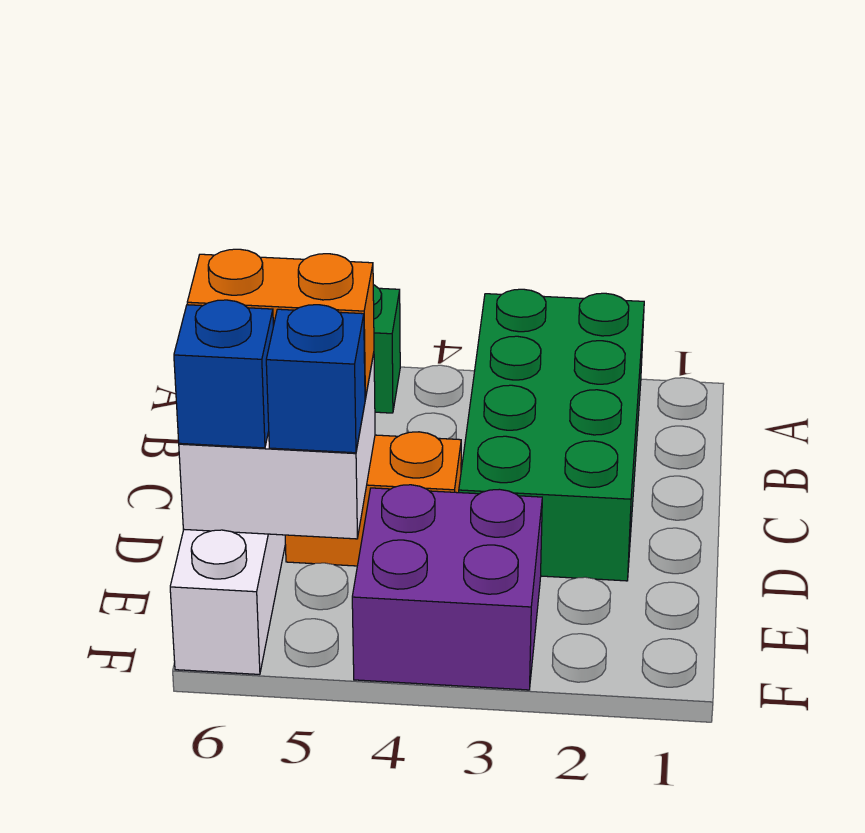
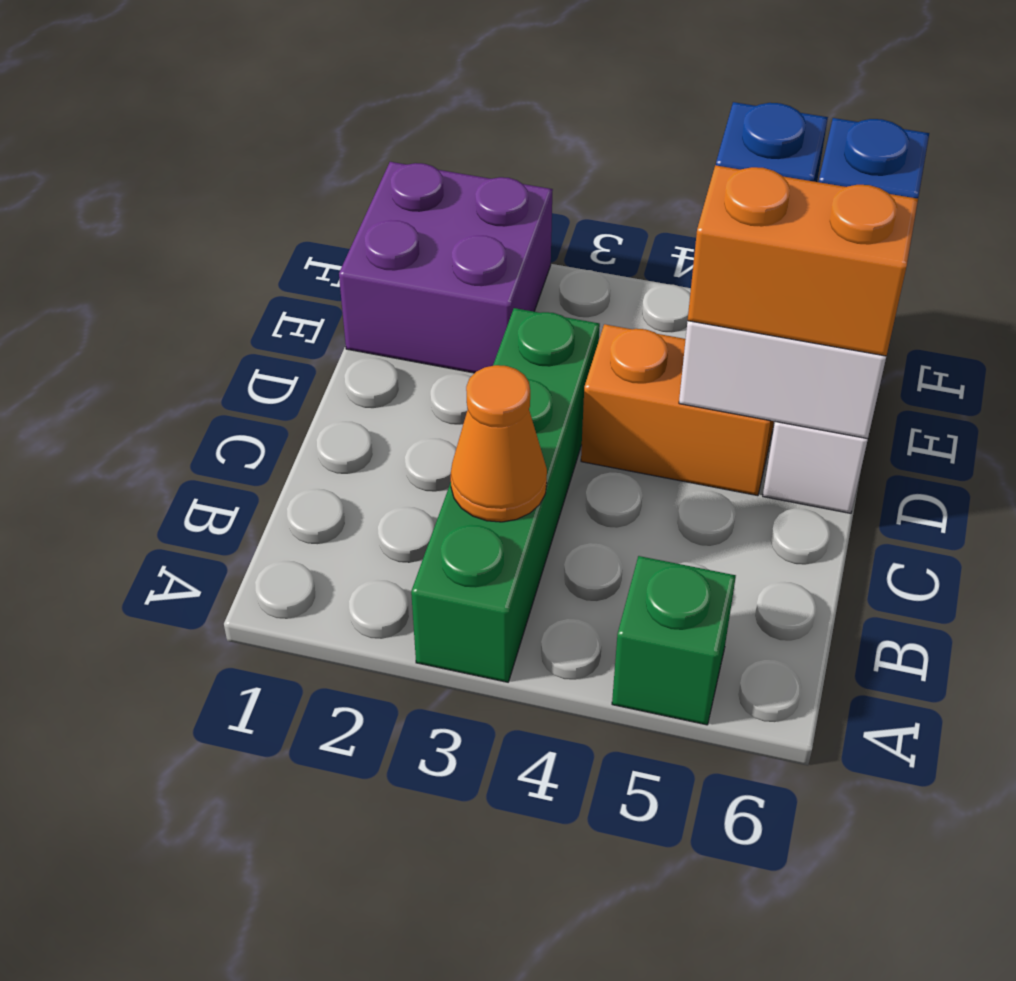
green brick A2:D3 level 1 -> green brick A3:D3 level 1
none -> orange cone B3 level 2
purple brick E3:F4 level 1 -> purple brick E1:F2 level 1

